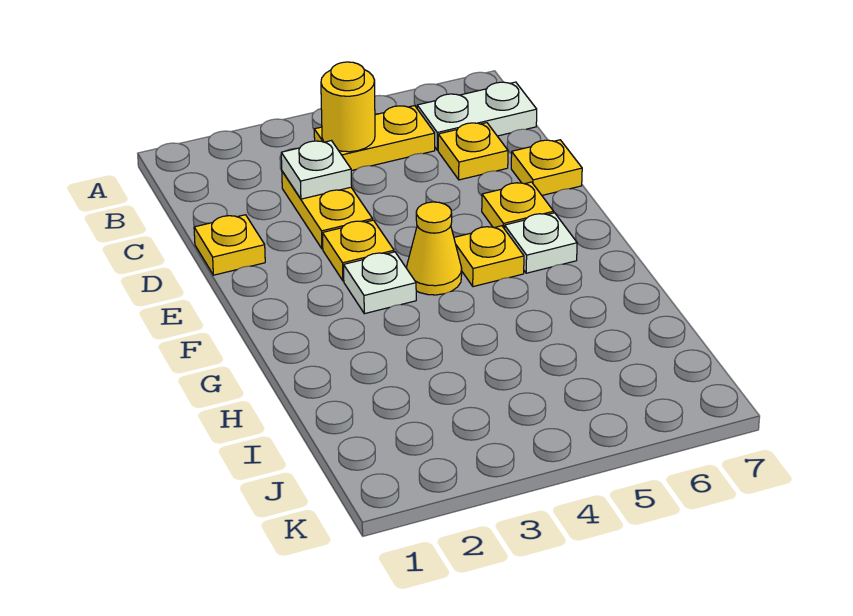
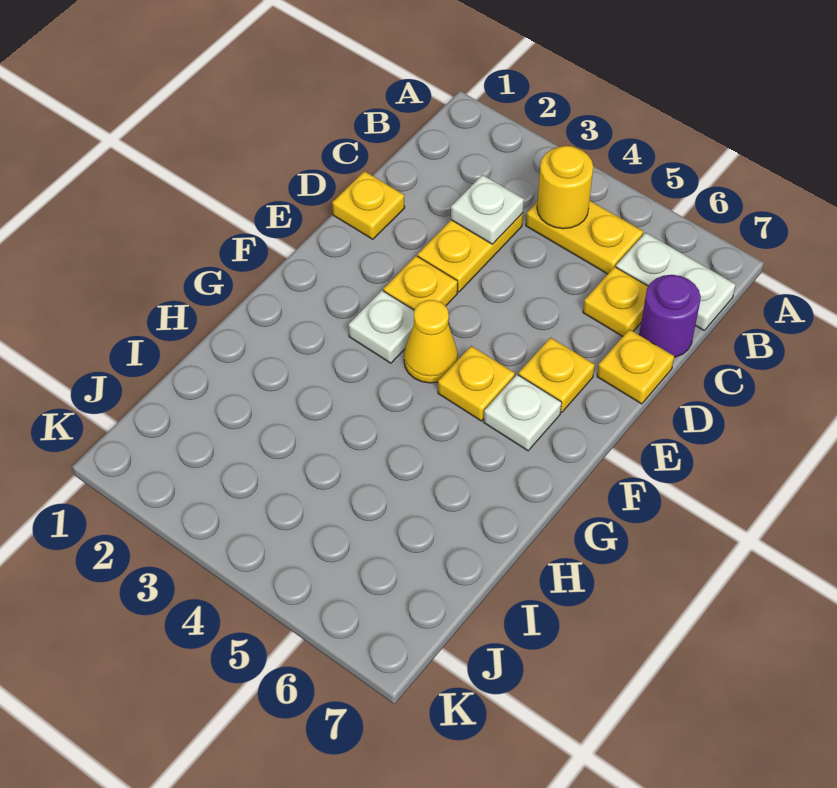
none -> purple round brick C7 level 1

